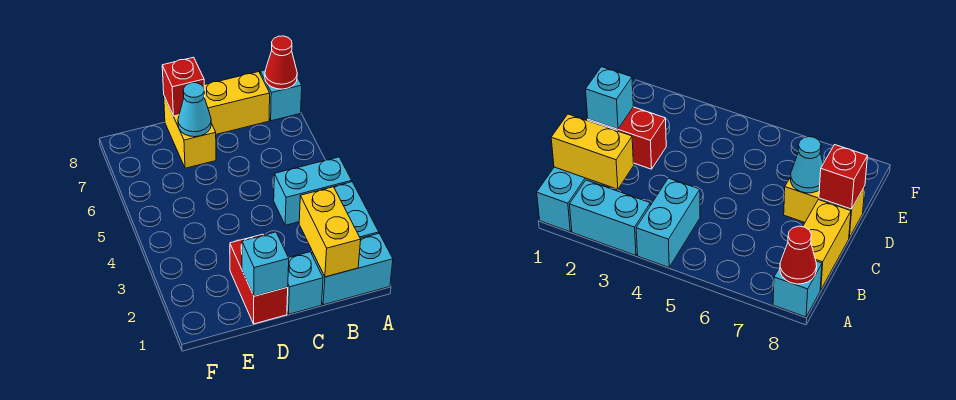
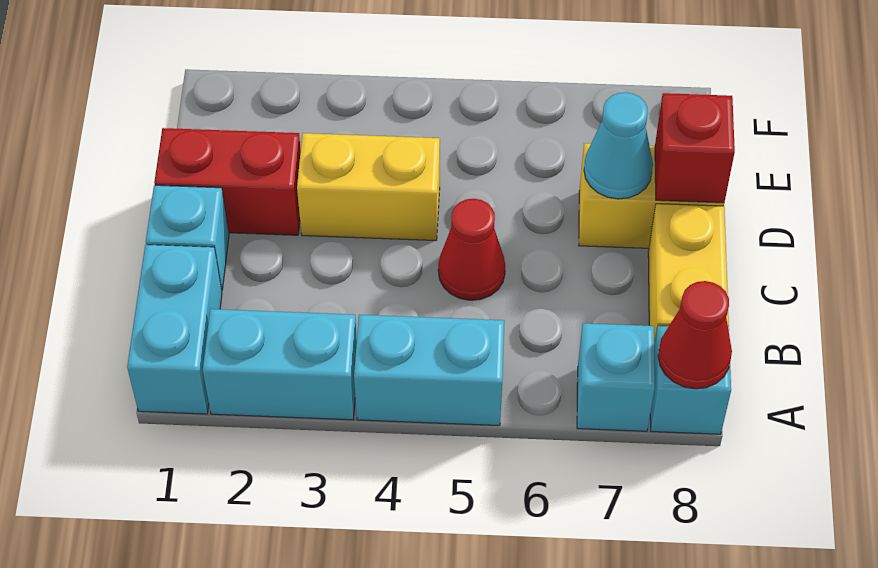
cyan brick A4:B4 level 1 -> cyan brick A4:A5 level 1
yellow brick B1:B2 level 2 -> yellow brick D3:D4 level 1
none -> red cone C5 level 1
cyan brick D1 level 2 -> cyan brick A7 level 1

